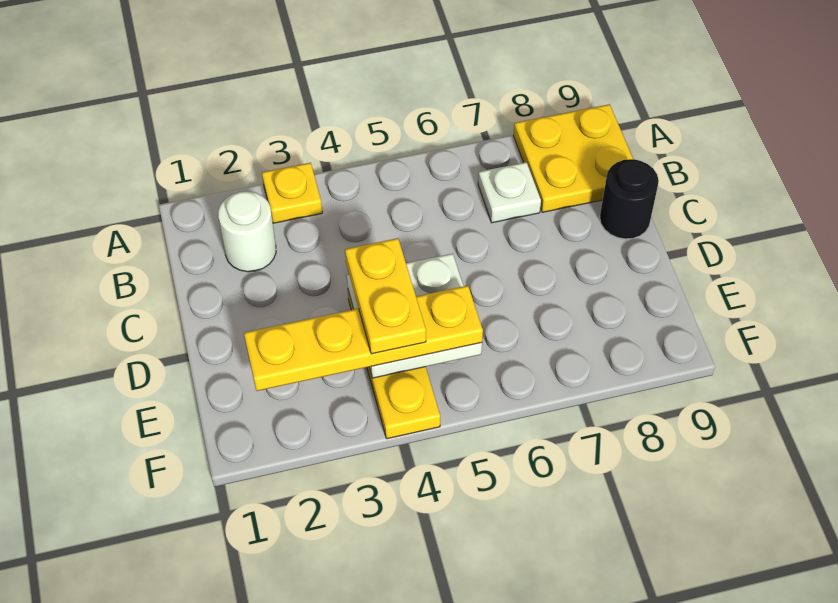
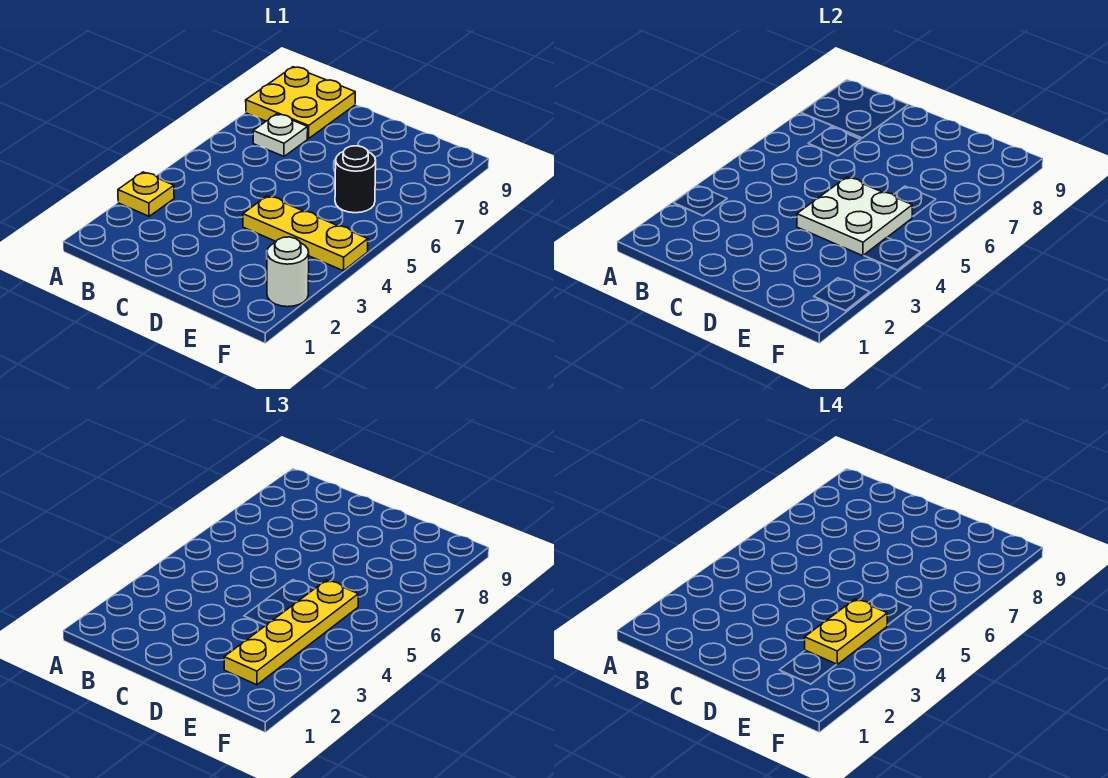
white round brick B2 level 1 -> white round brick F2 level 1
black round brick C9 level 1 -> black round brick E6 level 1
yellow plate D4:E4 level 4 -> yellow plate E3:E4 level 4

